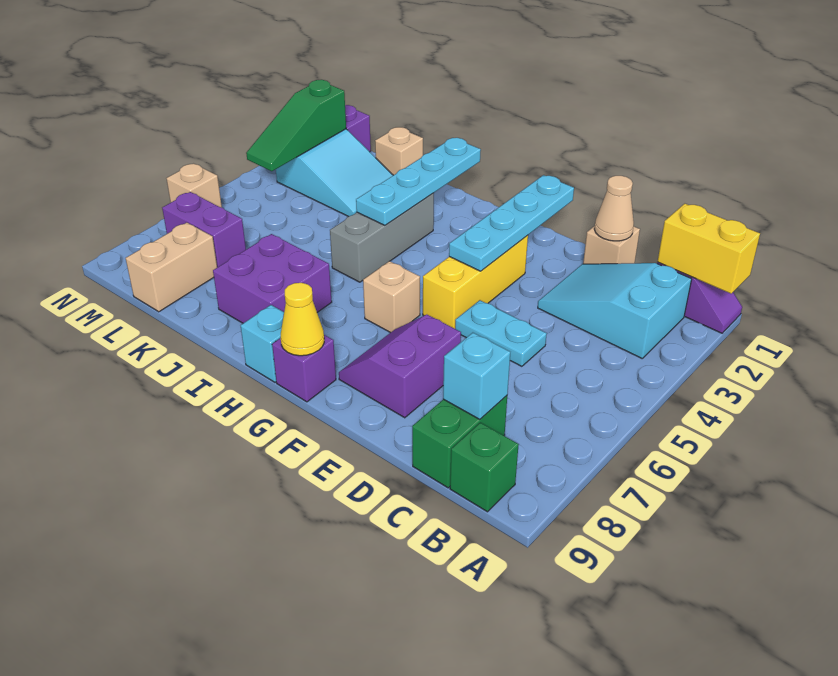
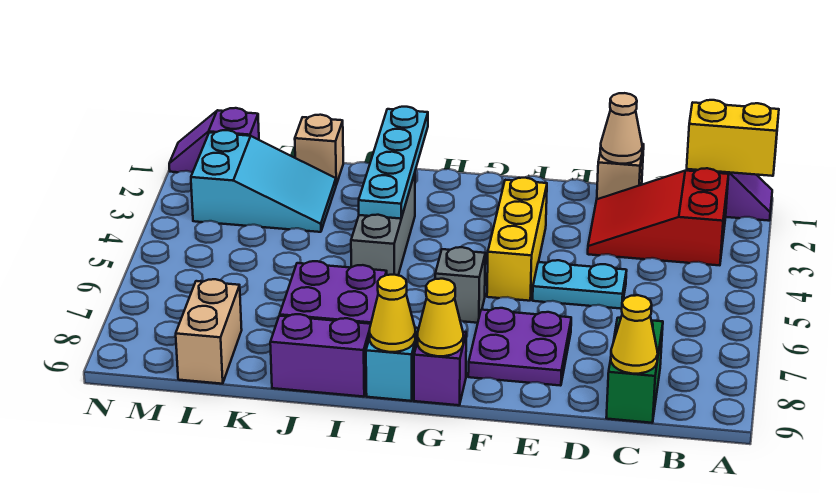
cyan slope B2:D3 level 1 top B -> red slope B2:D3 level 1 top B
green brick B9 level 1 -> none
cyan brick C8 level 2 -> none
none -> yellow cone C9 level 2
purple slope E7:F8 level 1 top E -> purple plate E7:F8 level 1
cyan plate F1:F4 level 2 -> none
tan brick G6 level 1 -> grey brick G6 level 1
none -> yellow cone H9 level 2
purple brick L7:M7 level 1 -> purple brick I9:J9 level 1
green slope M2:M4 level 2 top 2 -> none
tan brick N6 level 1 -> none

